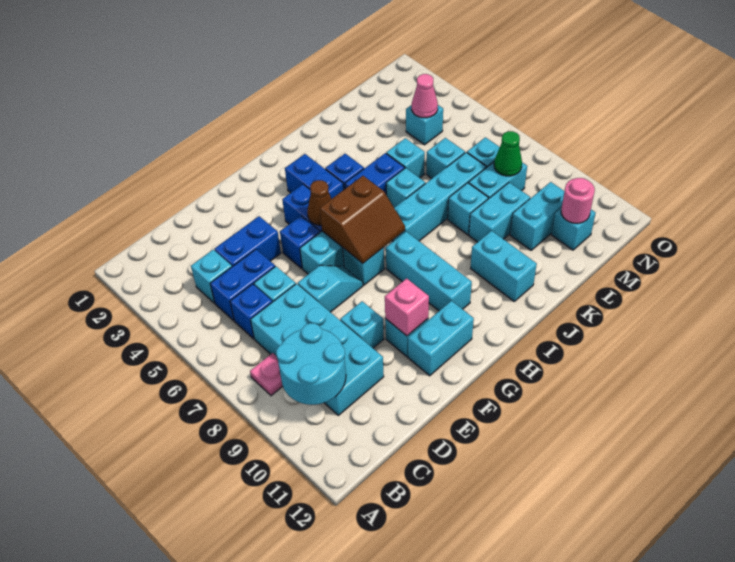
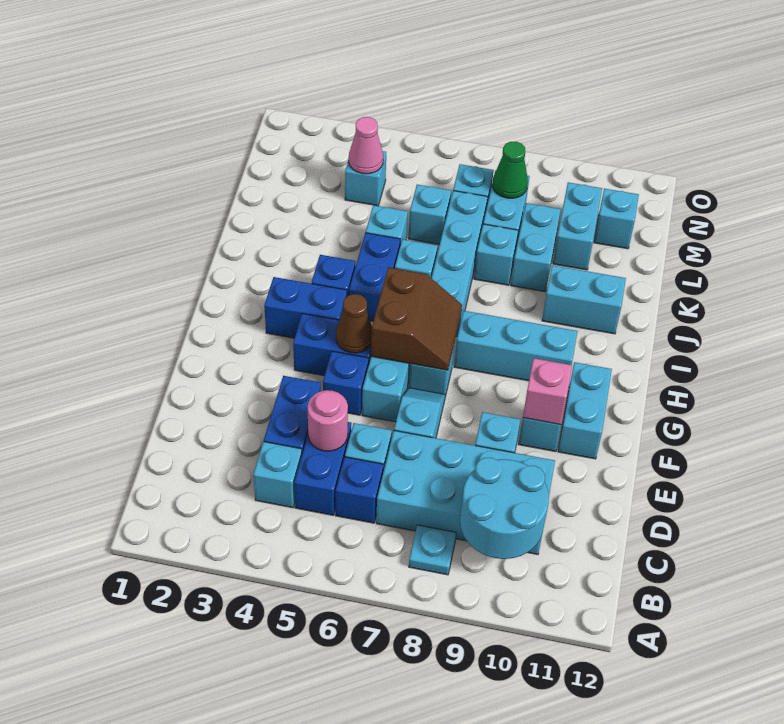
pink plate B8 level 1 -> cyan plate B8 level 1
pink round brick M11 level 2 -> pink round brick D5 level 2

